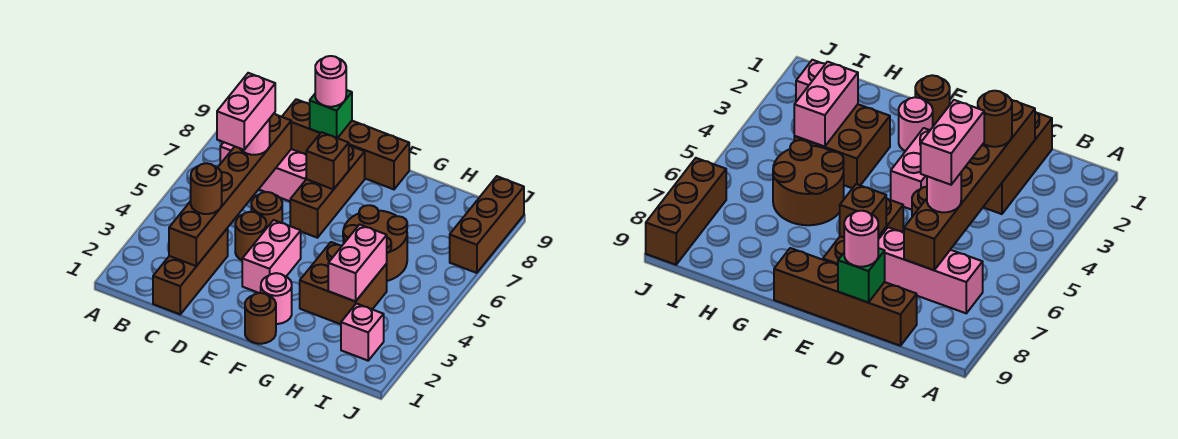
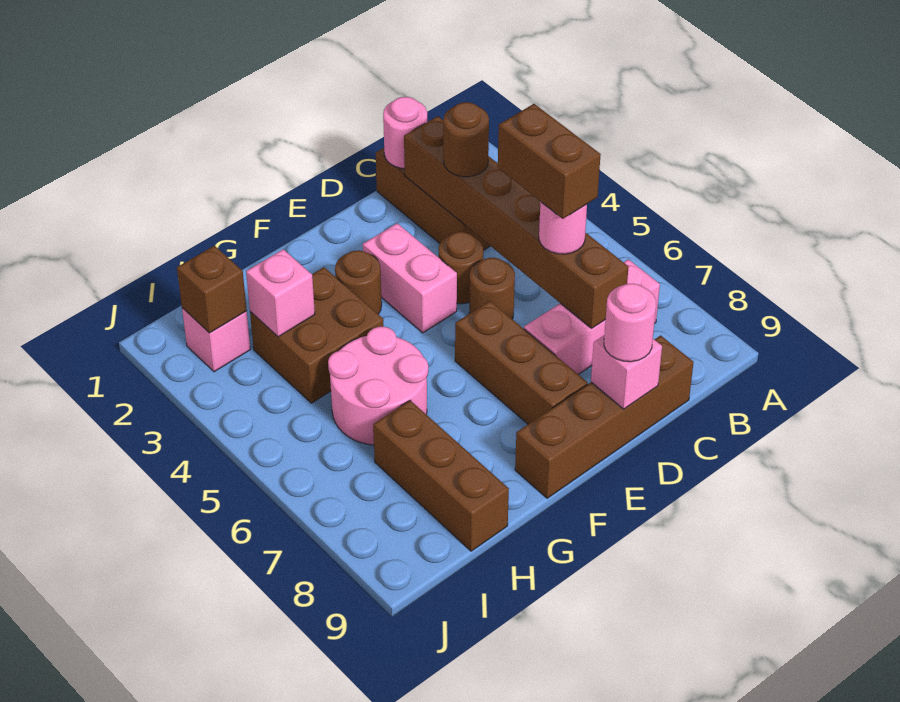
pink brick C5:C6 level 4 -> brown brick C5:C6 level 4
green brick D9 level 2 -> pink brick D9 level 2
brown brick E7 level 2 -> brown brick I2 level 2
brown round brick F1 level 1 -> brown round brick F3 level 1
pink round brick F2 level 1 -> pink round brick C1 level 2
brown round brick G5:H6 level 1 -> pink round brick G5:H6 level 1
pink brick H3:H4 level 2 -> pink brick H3 level 2
brown brick J7:J9 level 1 -> brown brick H7:H9 level 1

